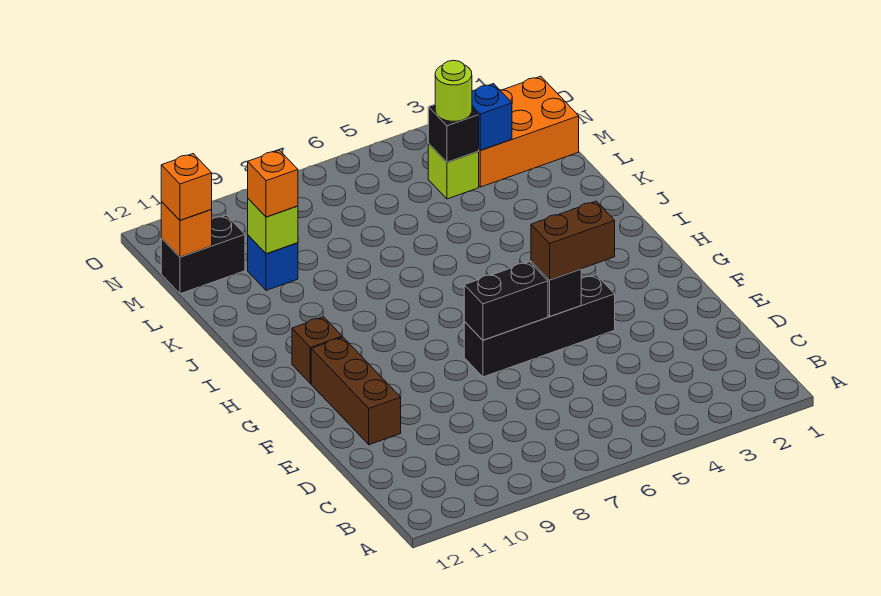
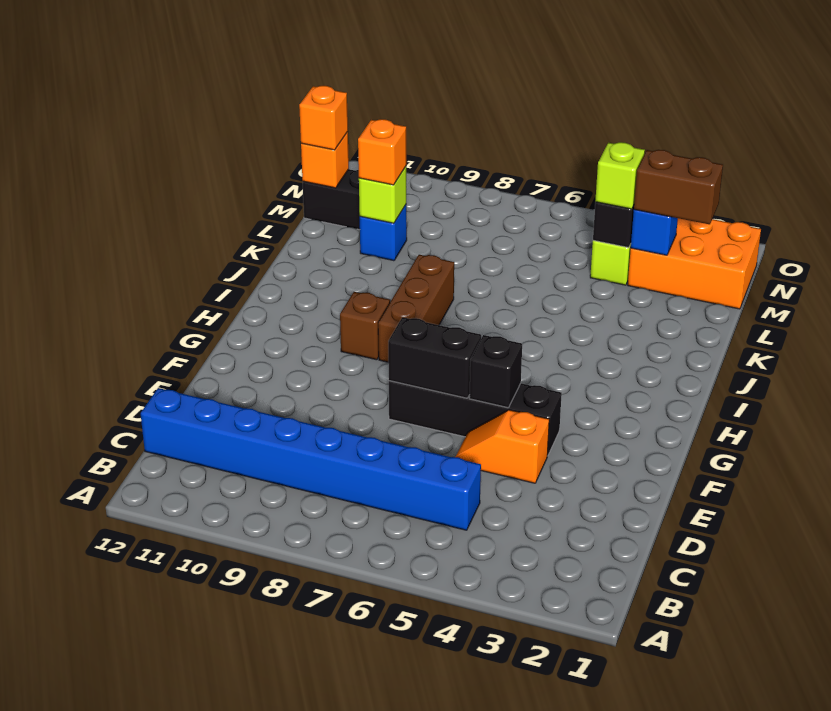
none -> blue brick C5:C12 level 1
none -> orange slope E4:E5 level 1 top 4
brown brick E11:G11 level 1 -> brown brick H8:J8 level 1
brown brick F4:F5 level 3 -> brown brick M2:M3 level 3
brown brick H11 level 1 -> brown brick H9 level 1
lime round brick M4 level 3 -> lime brick M4 level 3

